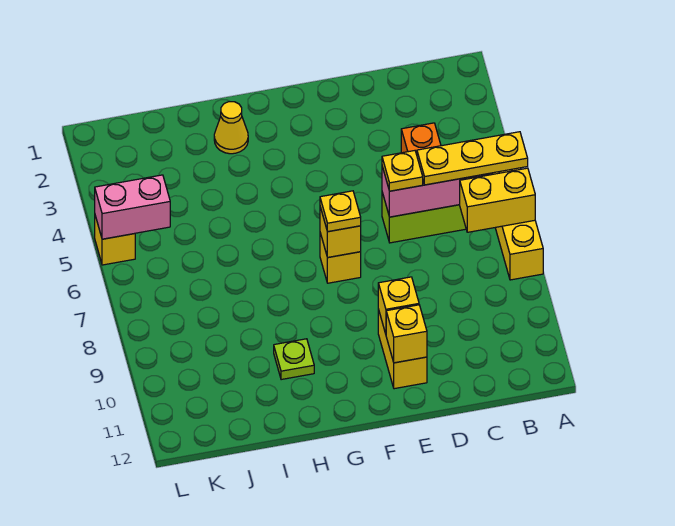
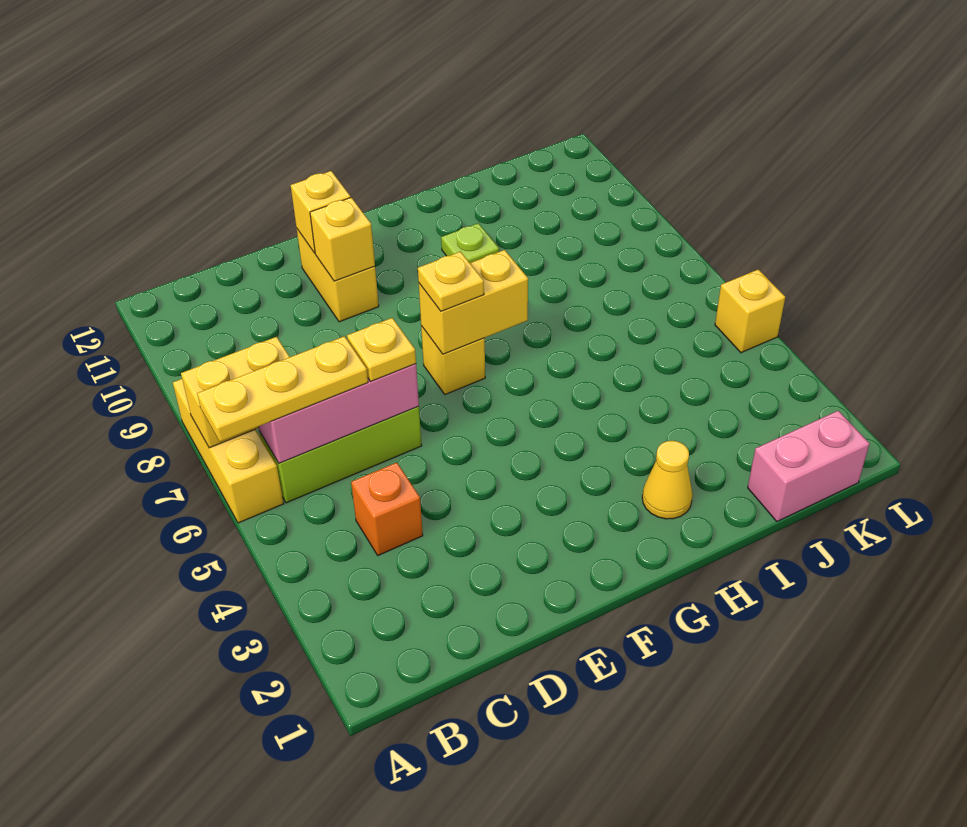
yellow brick F7 level 2 -> yellow brick F7:G7 level 2
pink brick K5:L5 level 2 -> pink brick J1:K1 level 1

